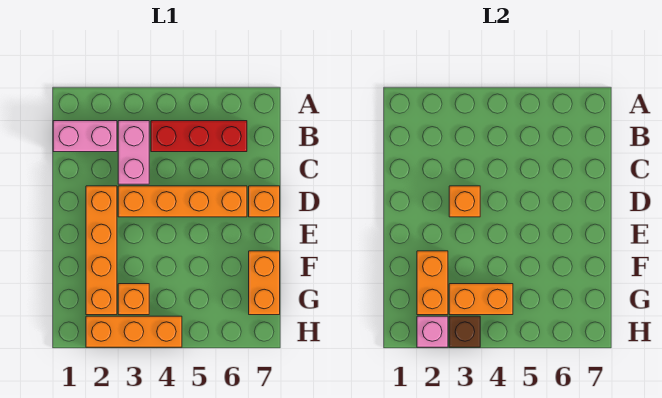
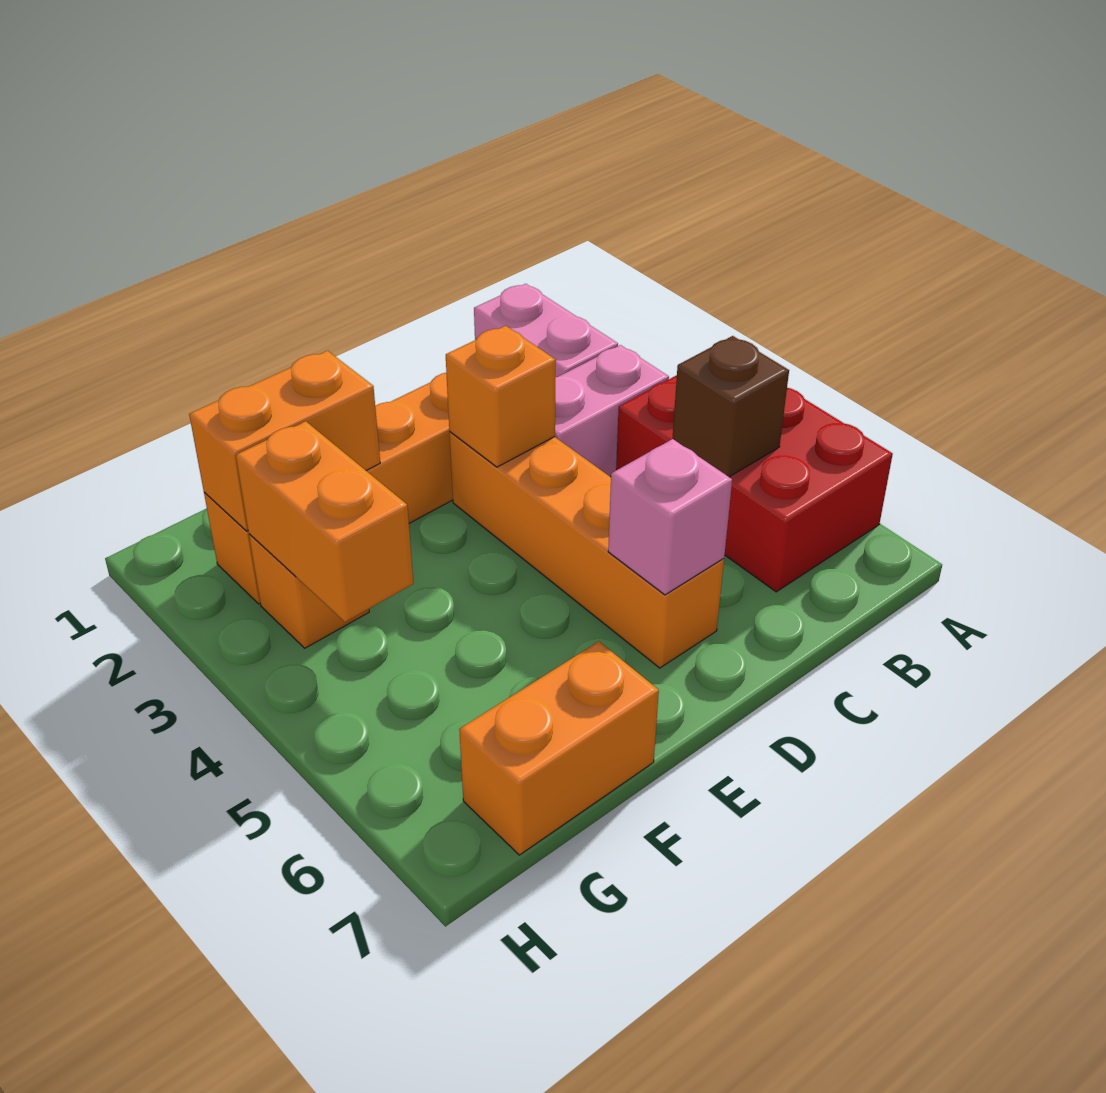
red brick B4:B6 level 1 -> red brick A4:B6 level 1
orange brick D7 level 1 -> none
orange brick H2:H4 level 1 -> none
pink brick H2 level 2 -> pink brick D6 level 2
brown brick H3 level 2 -> brown brick B5 level 2

